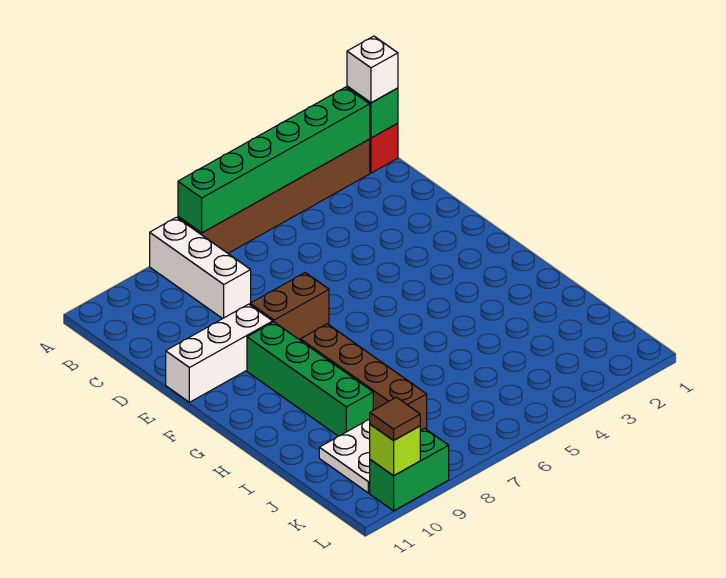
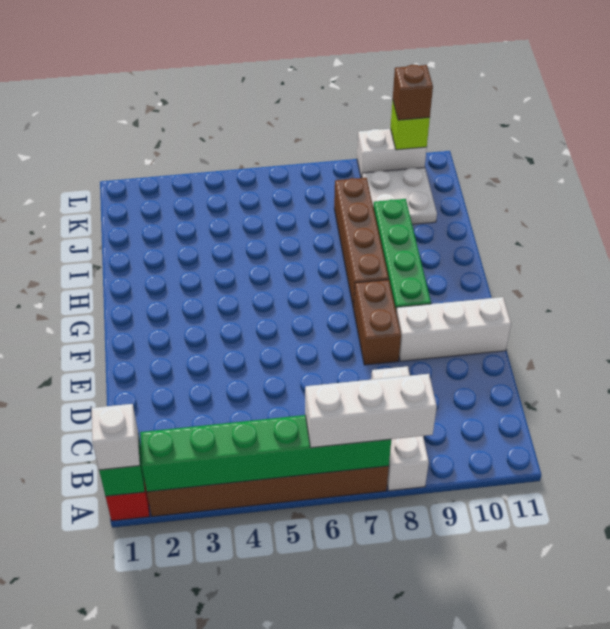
none -> white brick A6:A8 level 3
brown brick E7:E8 level 1 -> brown brick E8:F8 level 1
green brick L9:L10 level 1 -> white brick L9:L10 level 1
brown tile L10 level 3 -> brown brick L10 level 3

